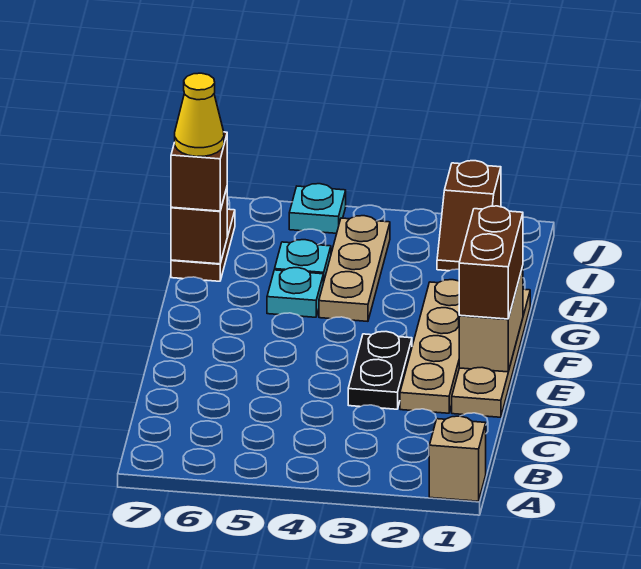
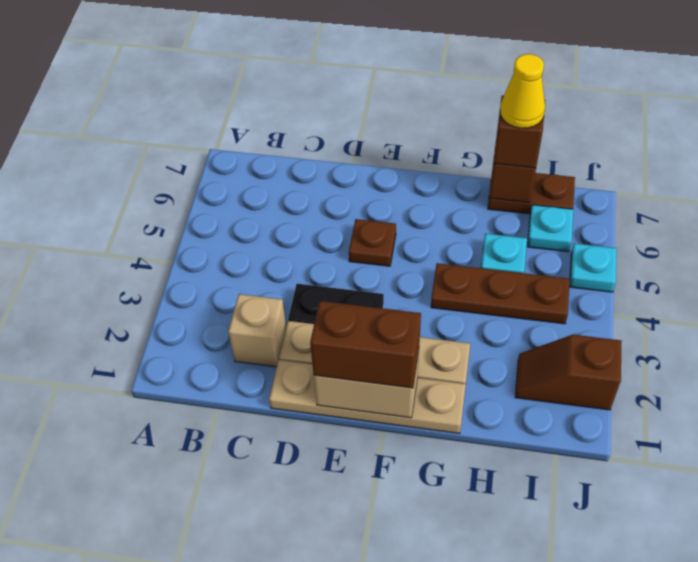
tan brick A1 level 1 -> tan brick C2 level 1
none -> brown plate E5 level 1
tan plate G4:I4 level 1 -> brown plate G4:I4 level 1
cyan plate G5 level 1 -> cyan plate I6 level 1

